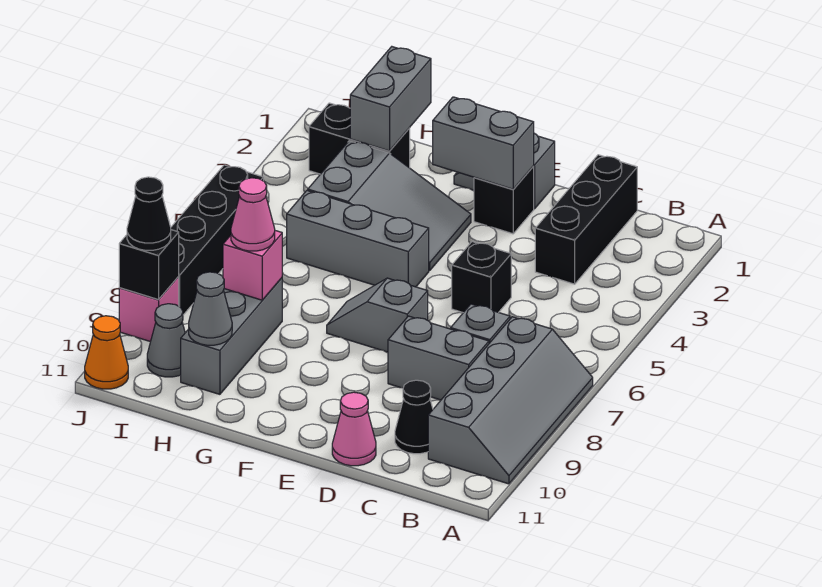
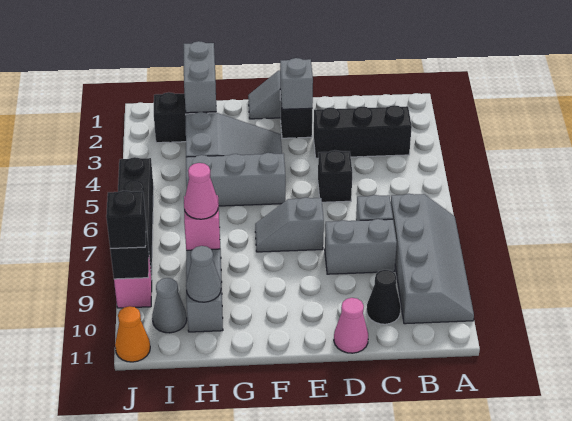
black brick C1:C3 level 1 -> black brick B3:D3 level 1
grey brick E2:F2 level 2 -> grey brick E2 level 2
black cone J9 level 3 -> black brick J9 level 3

